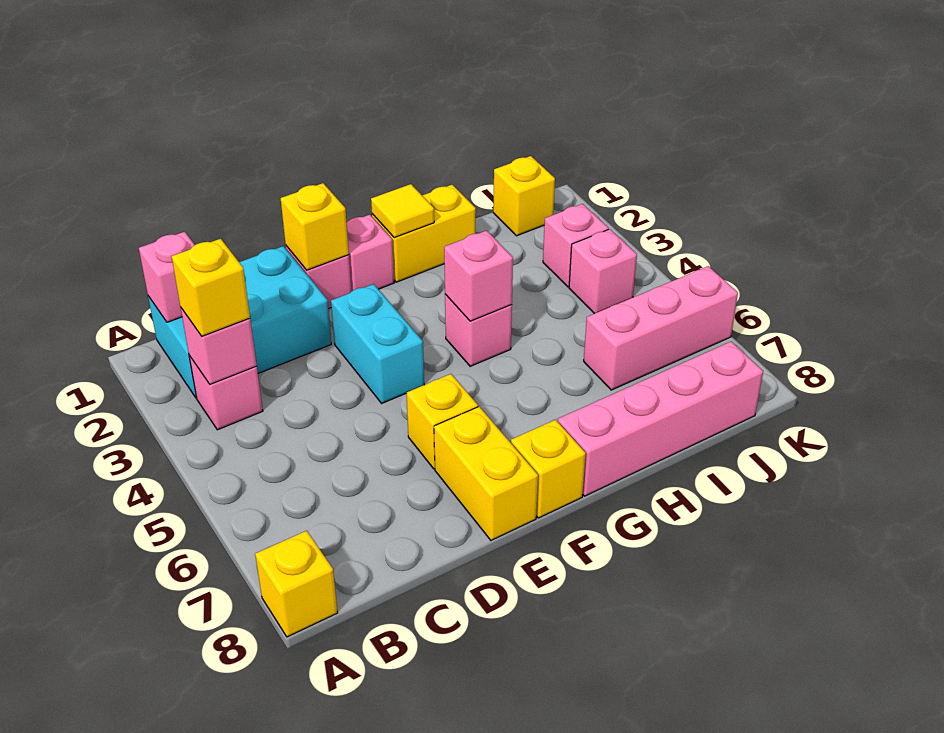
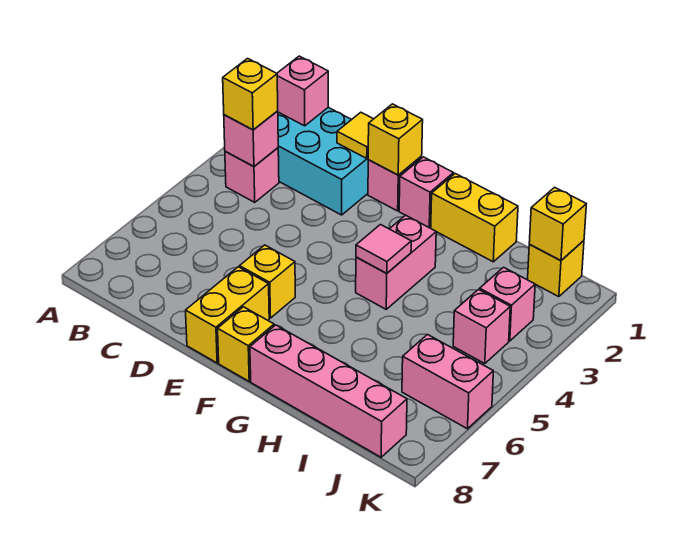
yellow brick A8 level 1 -> yellow brick J1 level 2
cyan brick E3:E4 level 1 -> none
yellow tile G1 level 2 -> yellow tile D1 level 2
pink brick G4 level 1 -> pink brick G3:G4 level 1
pink brick G4 level 2 -> pink tile G4 level 2
pink brick I6:K6 level 1 -> pink brick J6:K6 level 1

